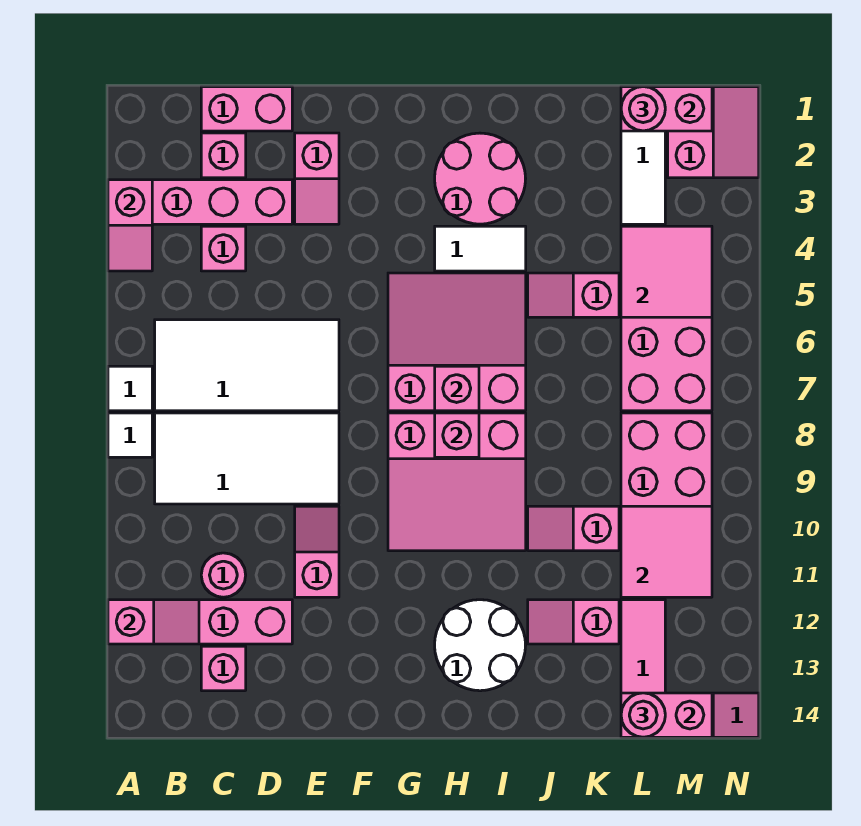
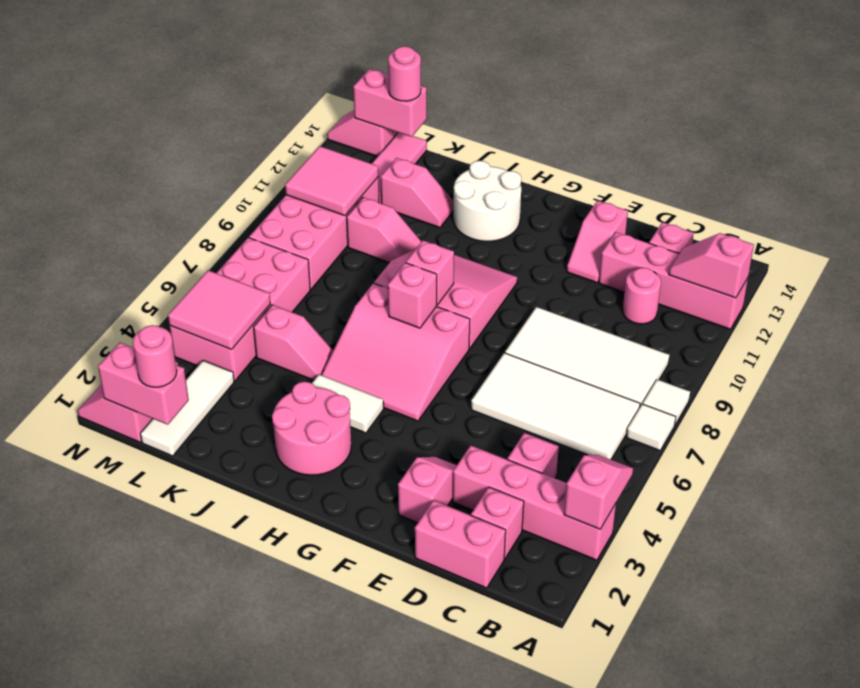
pink slope E10:E11 level 1 top 11 -> pink slope E12:E13 level 1 top 13

